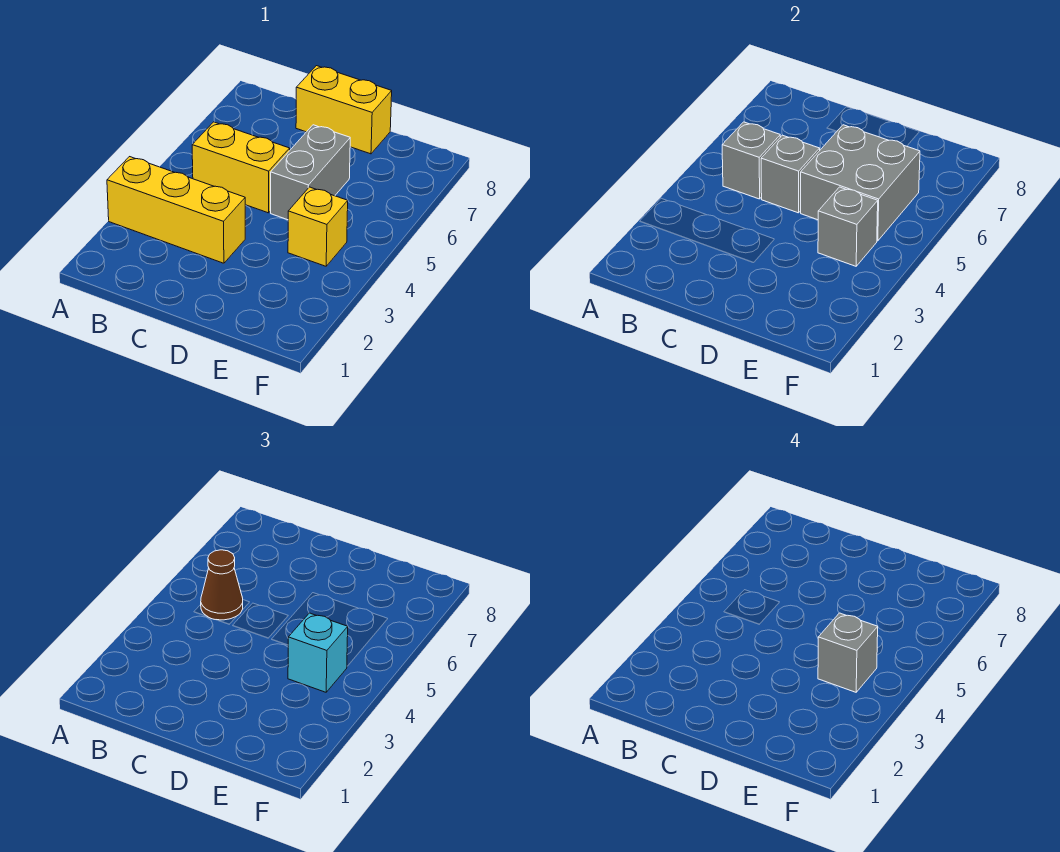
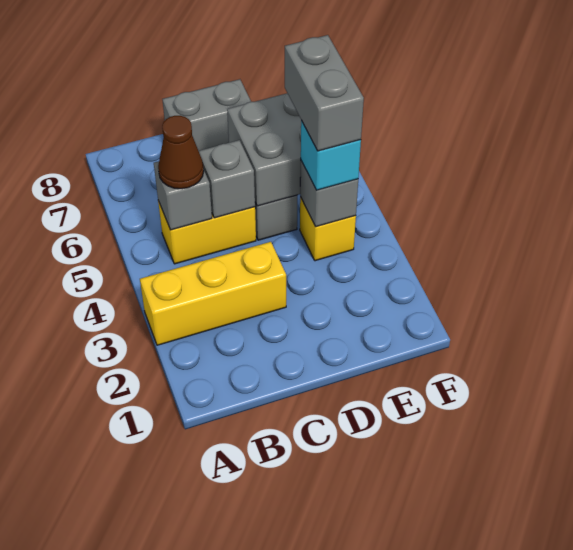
yellow brick C8:D8 level 1 -> grey brick C8:D8 level 1
grey brick E4 level 4 -> grey brick E4:E5 level 4

